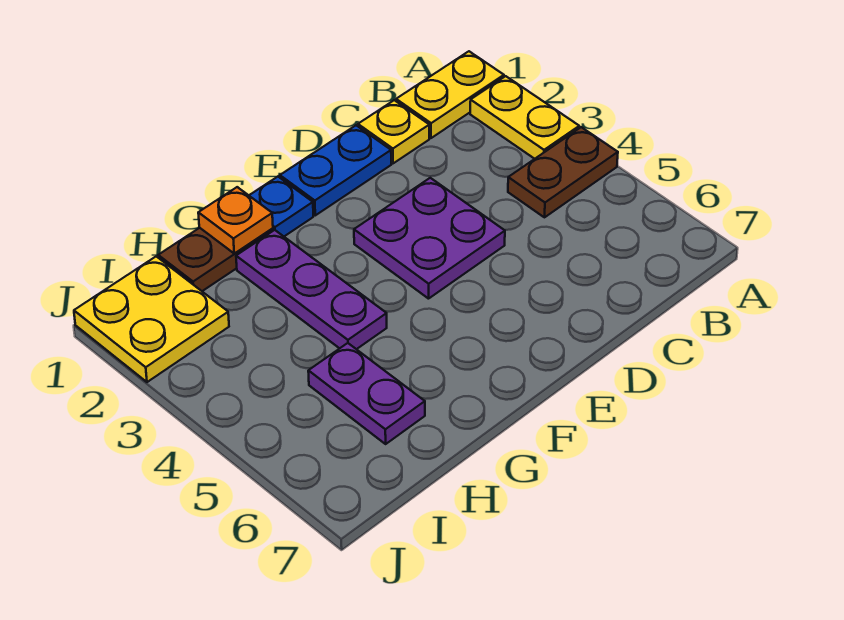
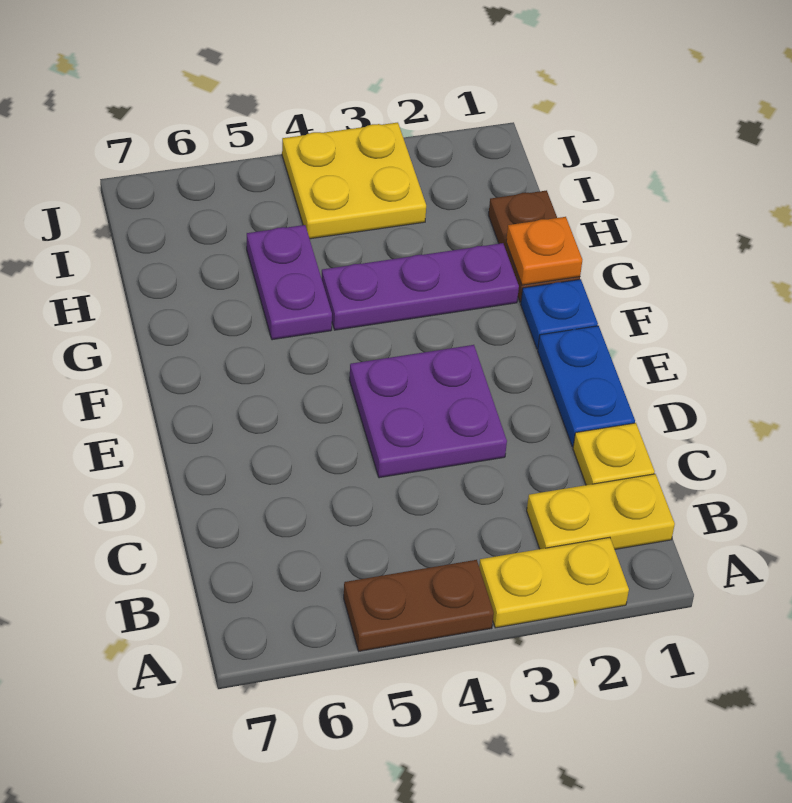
yellow plate A1:B1 level 1 -> yellow plate B1:B2 level 1
brown plate A4:B4 level 1 -> brown plate A4:A5 level 1
purple plate H5:H6 level 1 -> purple plate G5:H5 level 1
yellow plate I1:J2 level 1 -> yellow plate I3:J4 level 1

